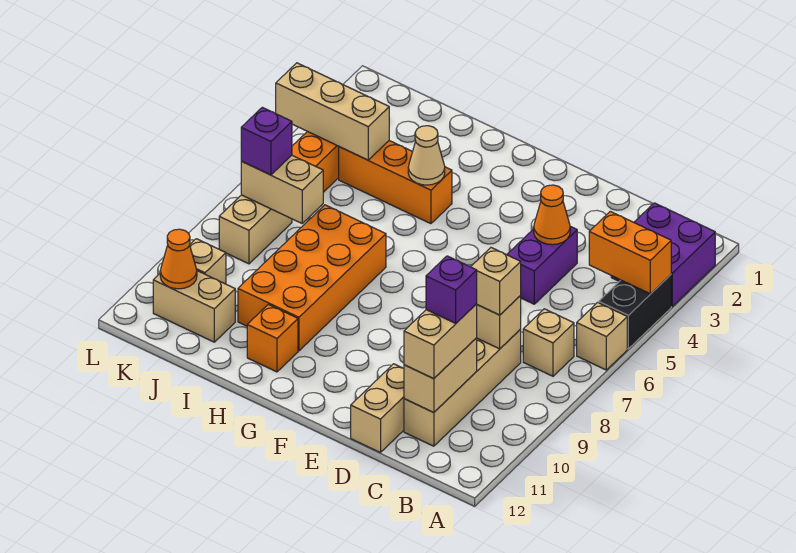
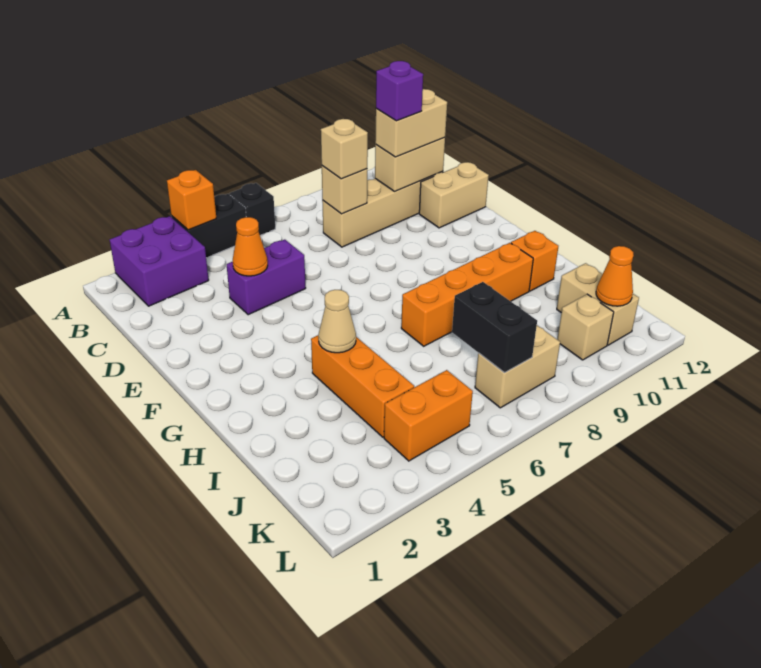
orange brick A4:B4 level 2 -> orange brick A4 level 2
tan brick A6 level 1 -> black brick A6 level 1
tan brick B7 level 1 -> none
orange brick H7:I10 level 1 -> orange brick H7:H10 level 1
tan brick J4:L4 level 2 -> none
tan brick J7:K7 level 2 -> black brick J7:K7 level 2
purple brick K7 level 3 -> none

